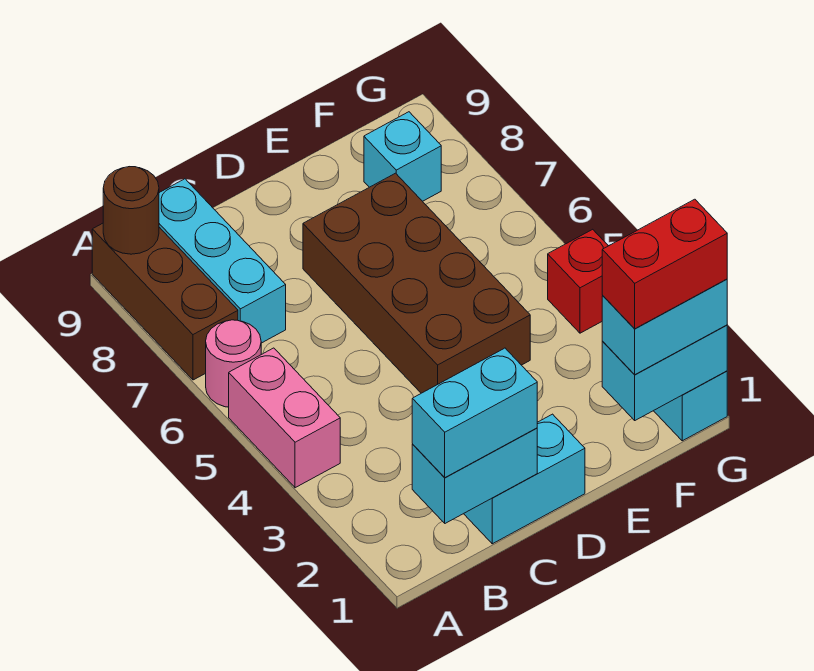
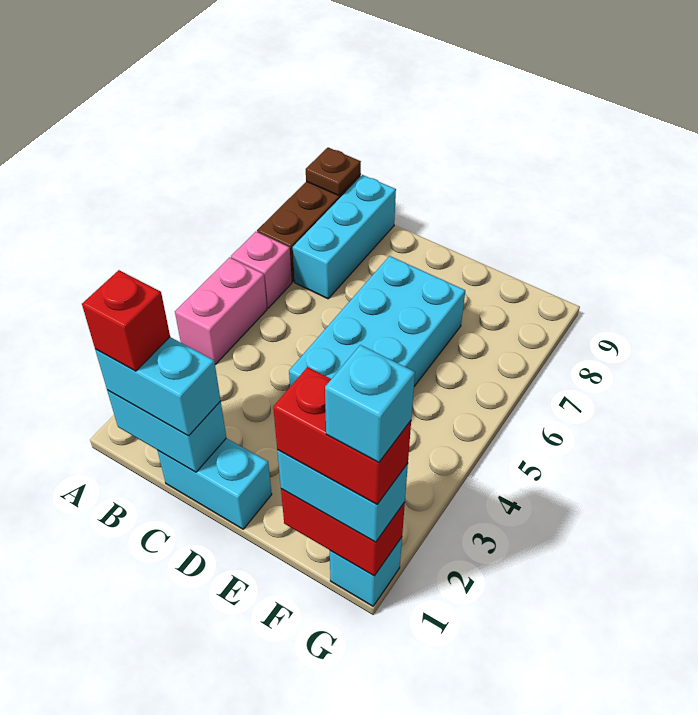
pink round brick A6 level 1 -> pink brick A6 level 1
brown round brick A9 level 2 -> brown plate A9 level 2
brown brick D4:E7 level 1 -> cyan brick D4:E7 level 1
cyan brick F1:G1 level 2 -> red brick F1:G1 level 2
cyan brick F8 level 1 -> cyan brick G1 level 5
red brick G4 level 1 -> red brick B1 level 4

